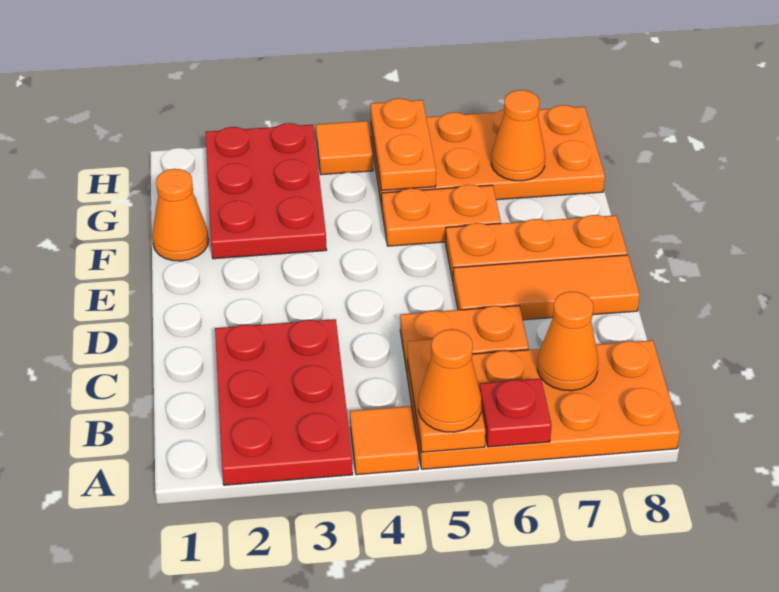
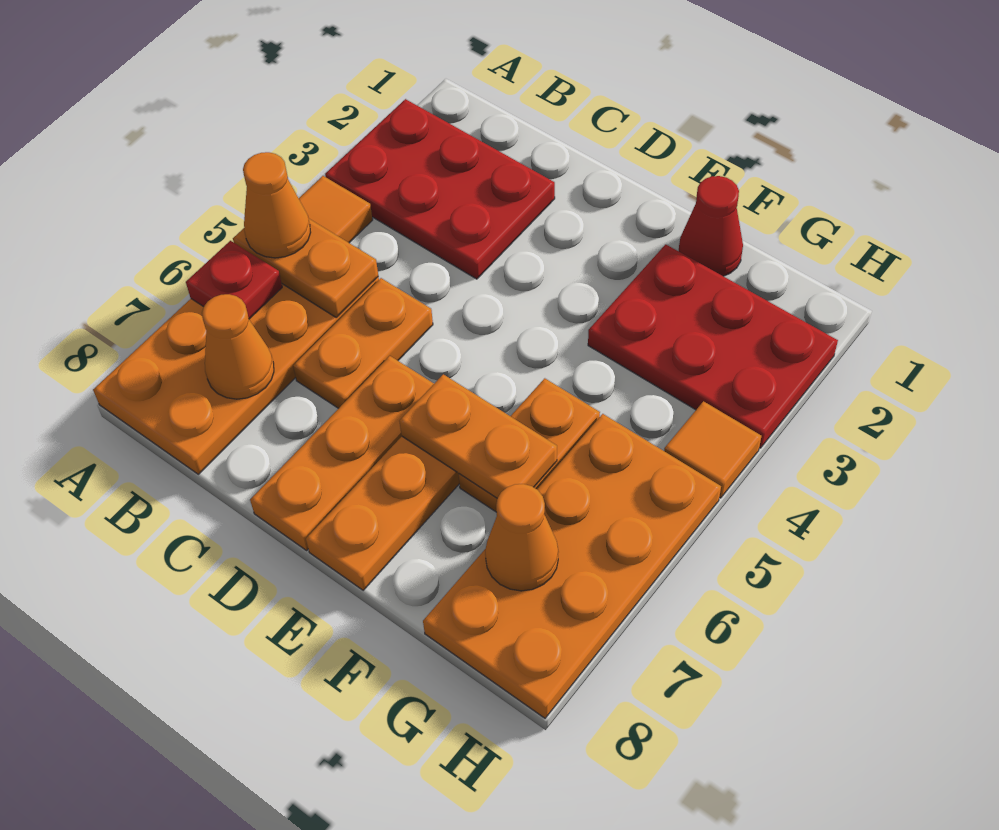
orange tile D6:D8 level 1 -> orange plate D6:D8 level 1
orange cone F1 level 1 -> red cone F1 level 1
orange plate G5:H5 level 2 -> orange plate E6:F6 level 2

